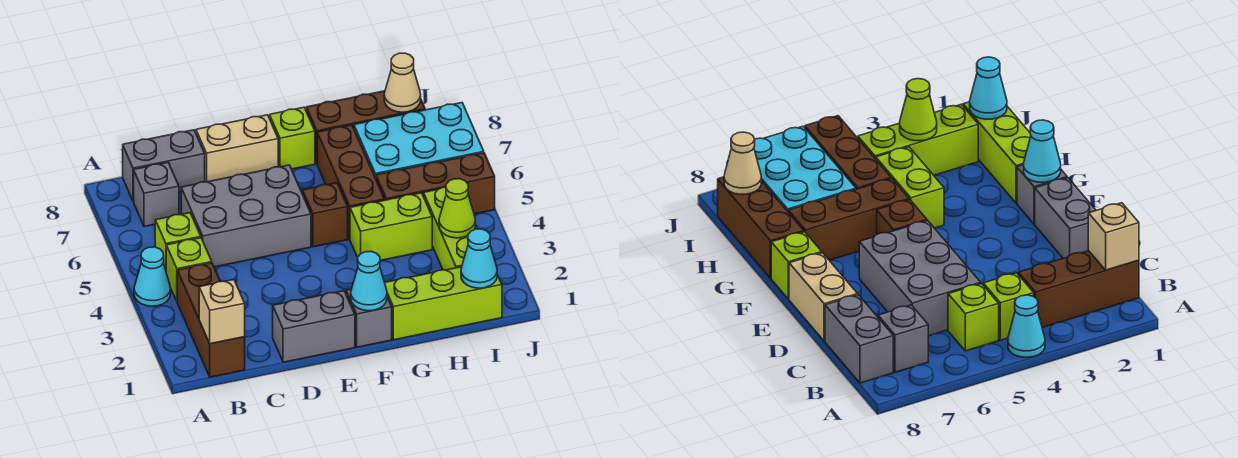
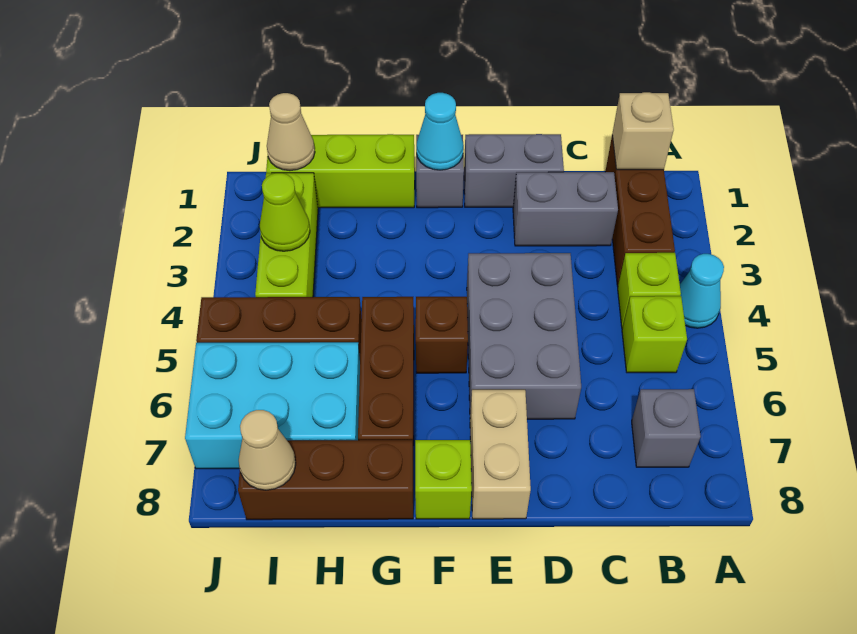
grey brick B8:C8 level 1 -> grey brick C2:D2 level 1
grey brick C5:E6 level 1 -> grey brick D4:E6 level 1
tan brick D8:E8 level 1 -> tan brick E7:E8 level 1
lime brick G4:H4 level 1 -> none
cyan cone I1 level 2 -> tan cone I1 level 2

